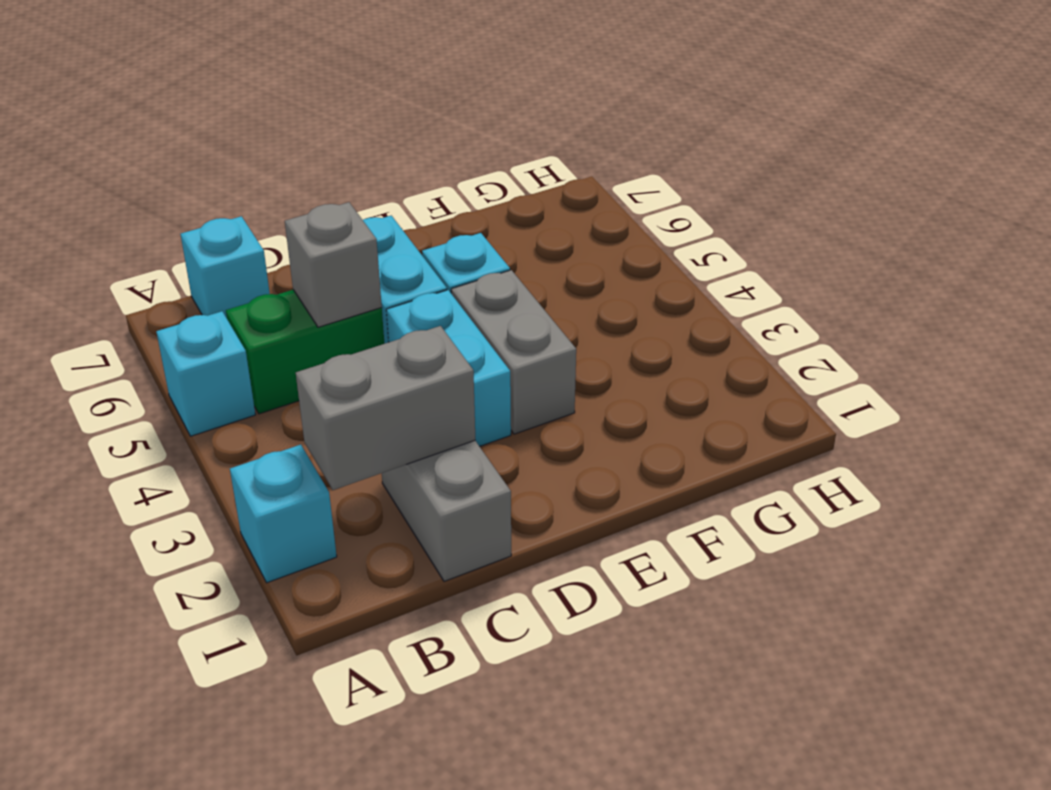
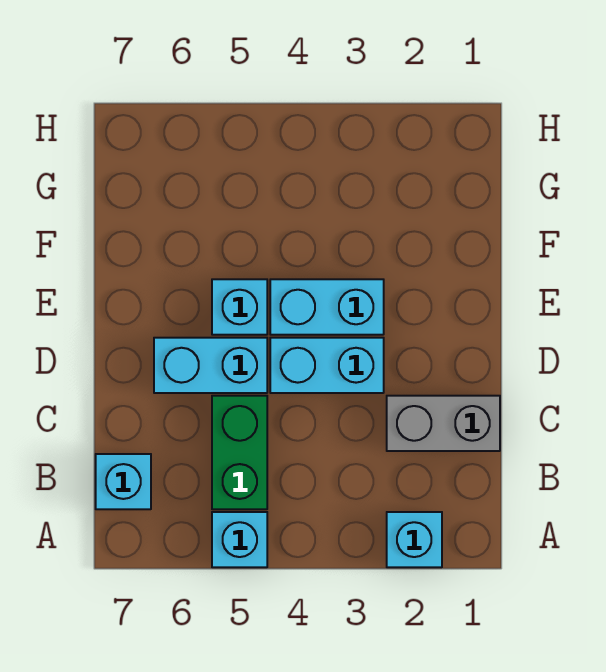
grey brick B2:C2 level 2 -> none
grey brick C5 level 2 -> none
grey brick E3:E4 level 1 -> cyan brick E3:E4 level 1

